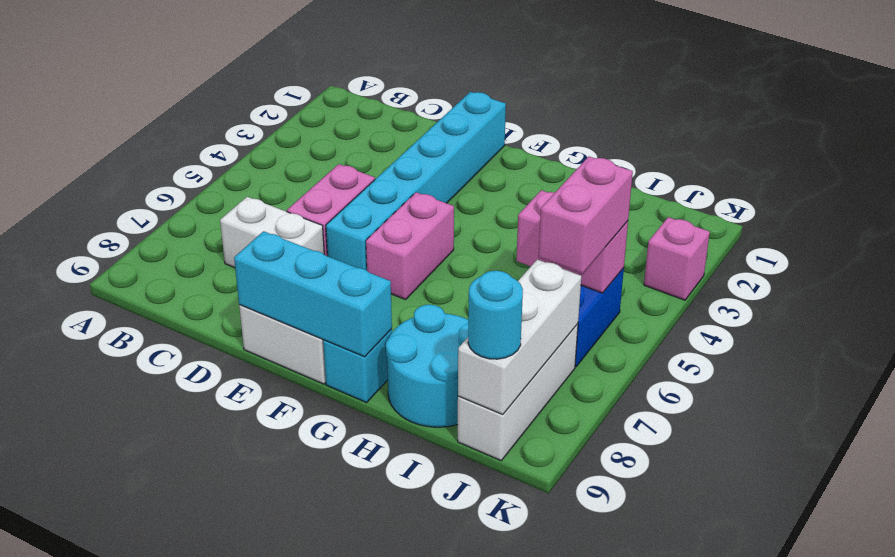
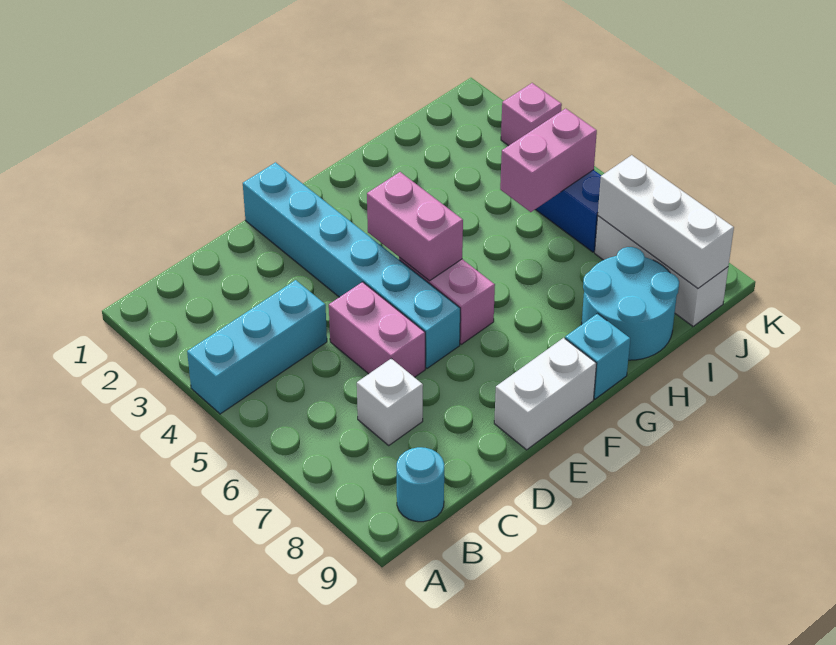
white brick C7:D7 level 1 -> white brick C7 level 1
cyan brick E9:G9 level 2 -> cyan brick A4:C4 level 1
pink brick J5:J6 level 3 -> pink brick F4:F5 level 2
cyan round brick J9 level 3 -> cyan round brick B9 level 1

